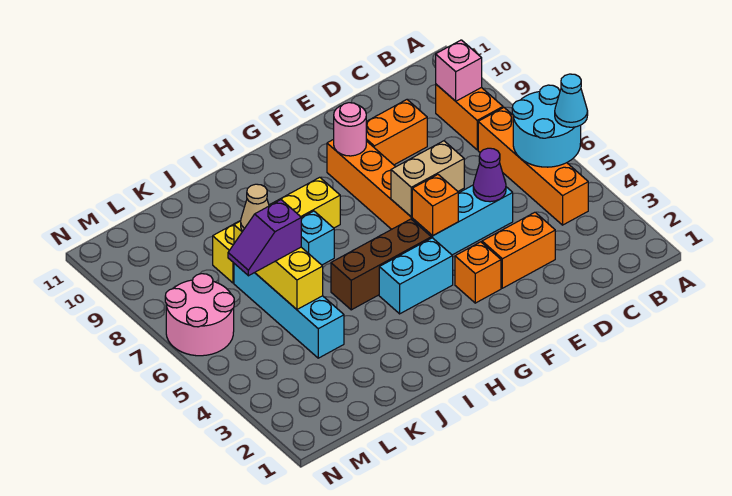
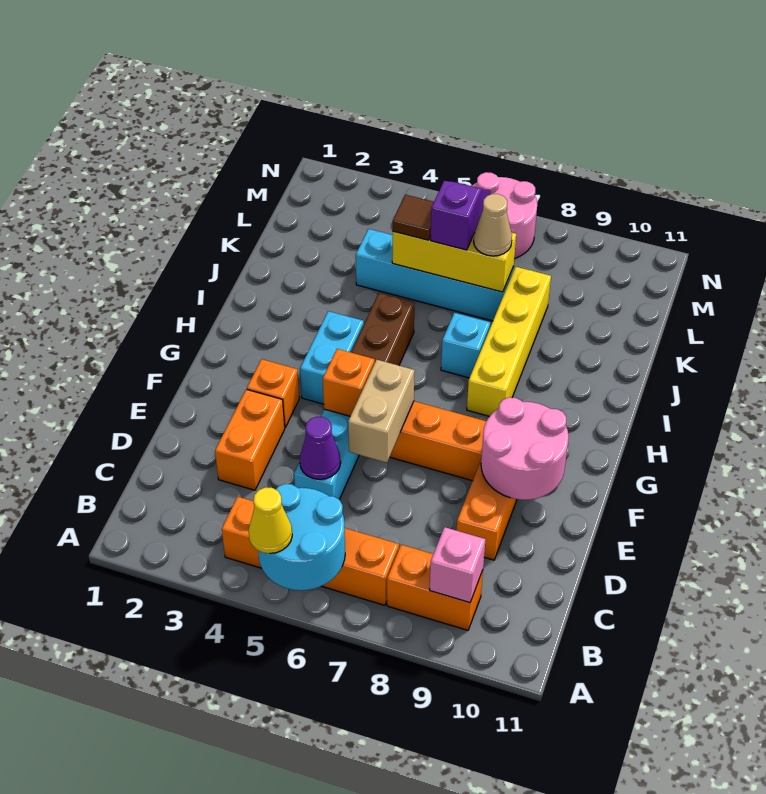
cyan cone A5 level 3 -> yellow cone A5 level 3
pink round brick F9 level 2 -> pink round brick E9:F10 level 2
none -> brown tile K5 level 3

